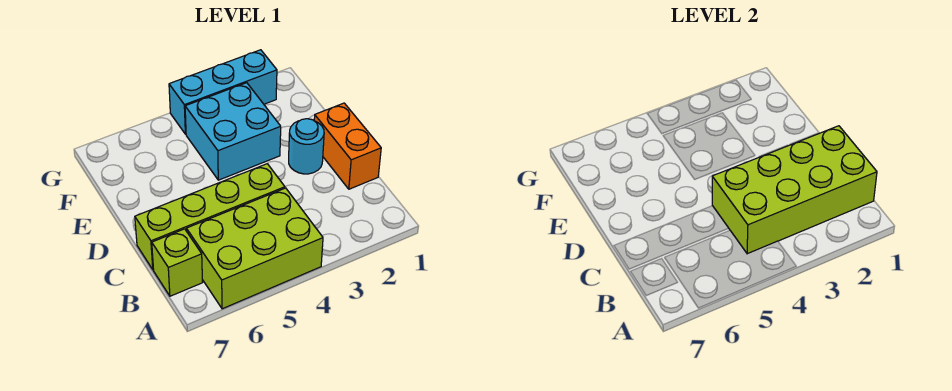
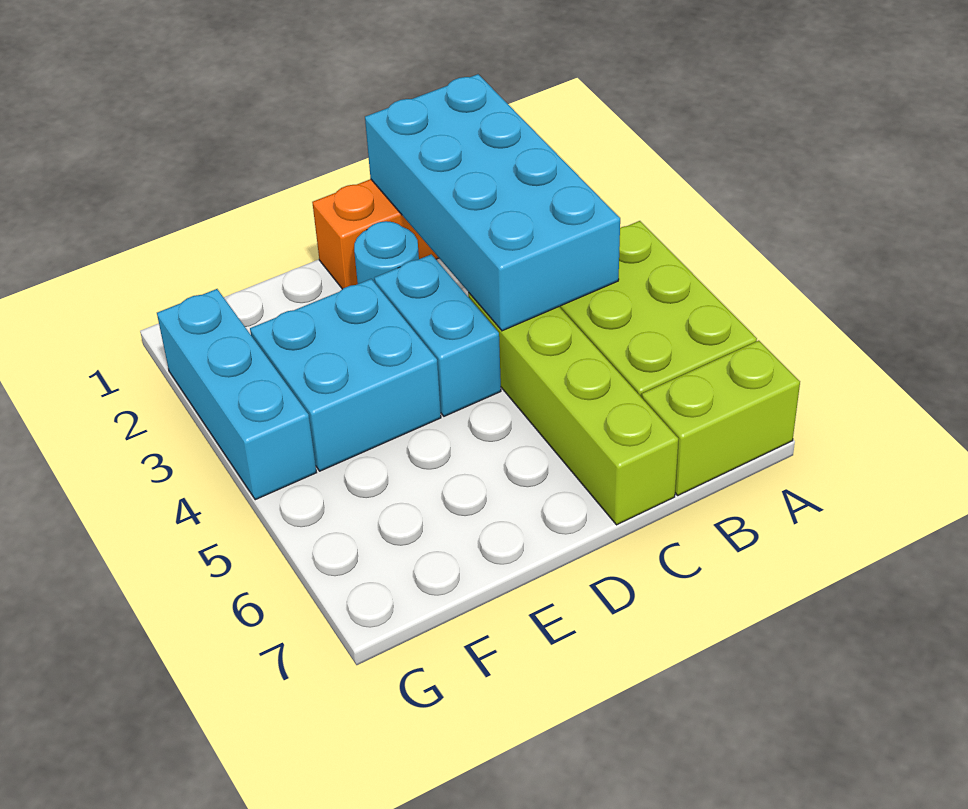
lime brick B1:C4 level 2 -> cyan brick B1:C4 level 2
lime brick B7 level 1 -> lime brick A7:B7 level 1
none -> cyan brick D3:D4 level 1

